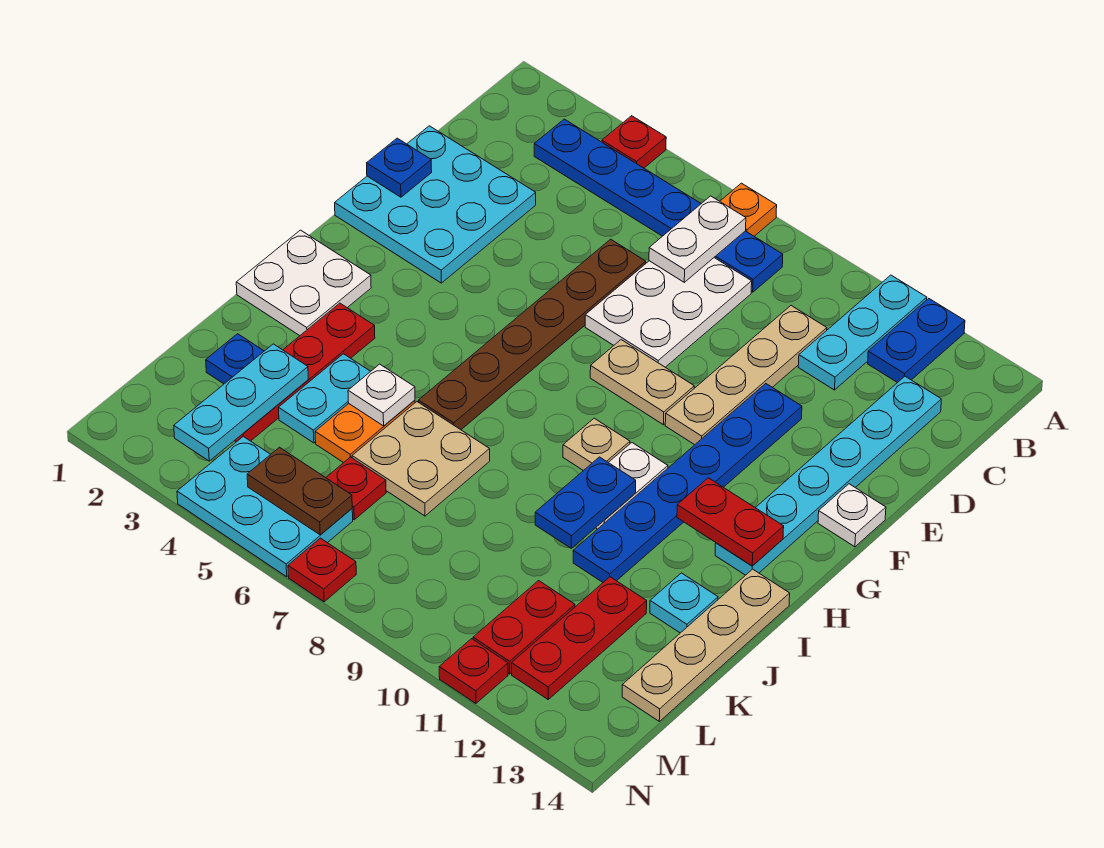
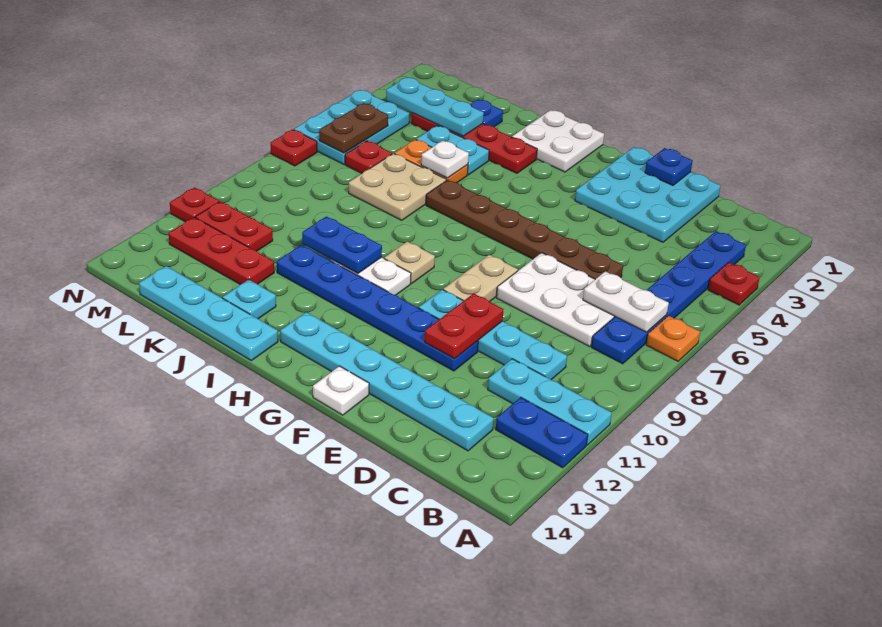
tan plate C10:F10 level 1 -> cyan plate C10:F10 level 1
red plate H12:H13 level 2 -> red plate E10:E11 level 2
tan plate I14:L14 level 1 -> cyan plate I14:L14 level 1

